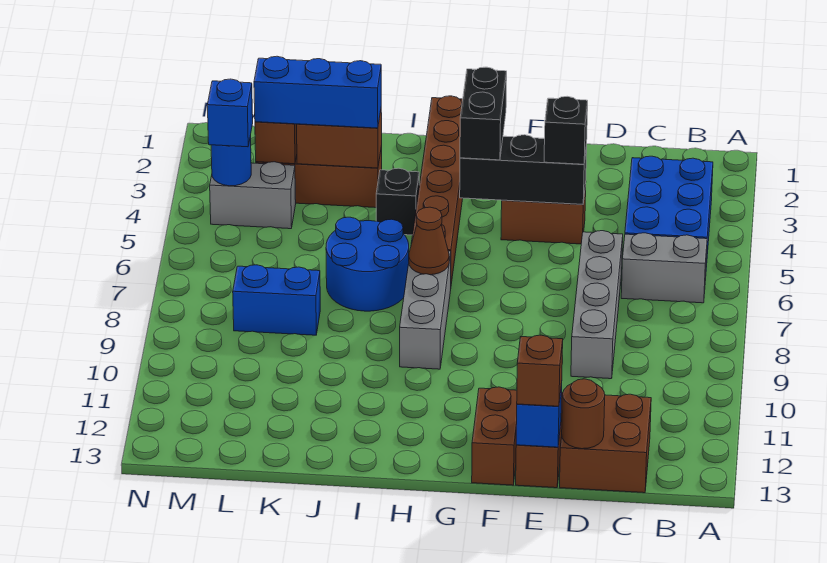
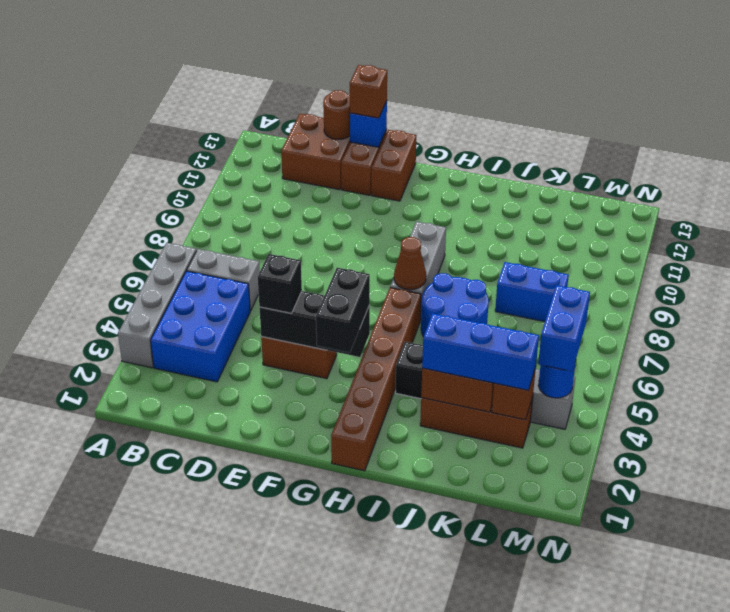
grey brick D6:D9 level 1 -> grey brick A3:A6 level 1
blue brick M4 level 3 -> blue brick M4:M5 level 3

